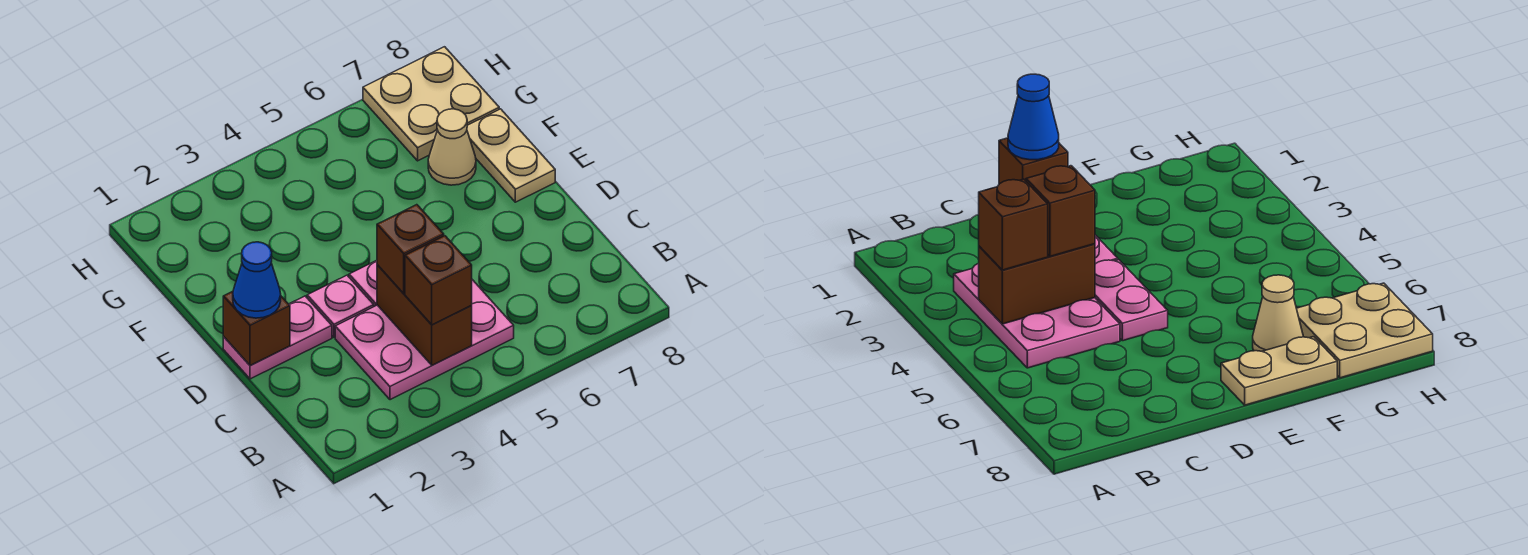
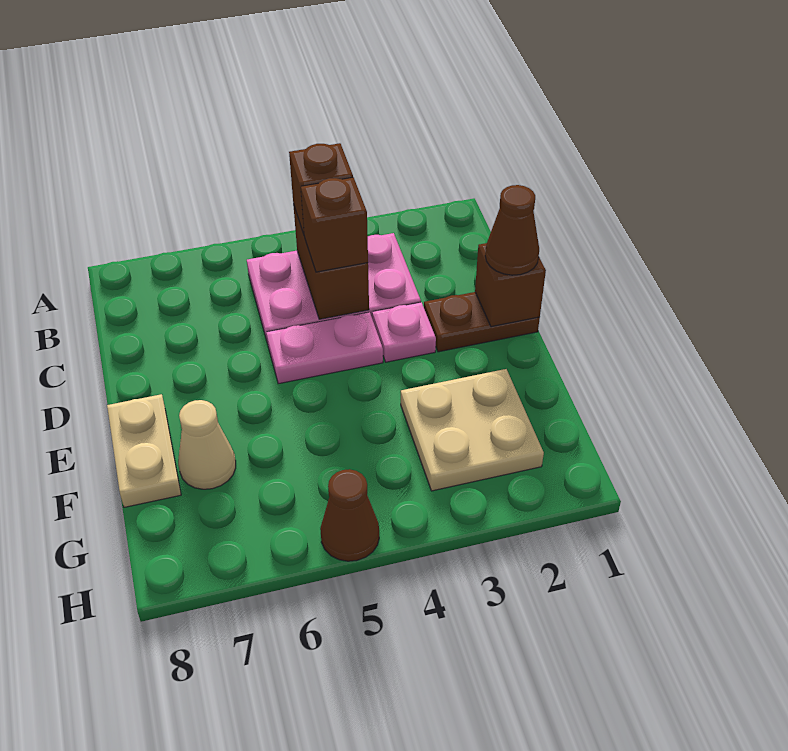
pink plate D1:D2 level 1 -> brown plate D1:D2 level 1
blue cone D1 level 3 -> brown cone D1 level 3
tan plate G7:H8 level 1 -> tan plate F2:G3 level 1
none -> brown cone H5 level 1

